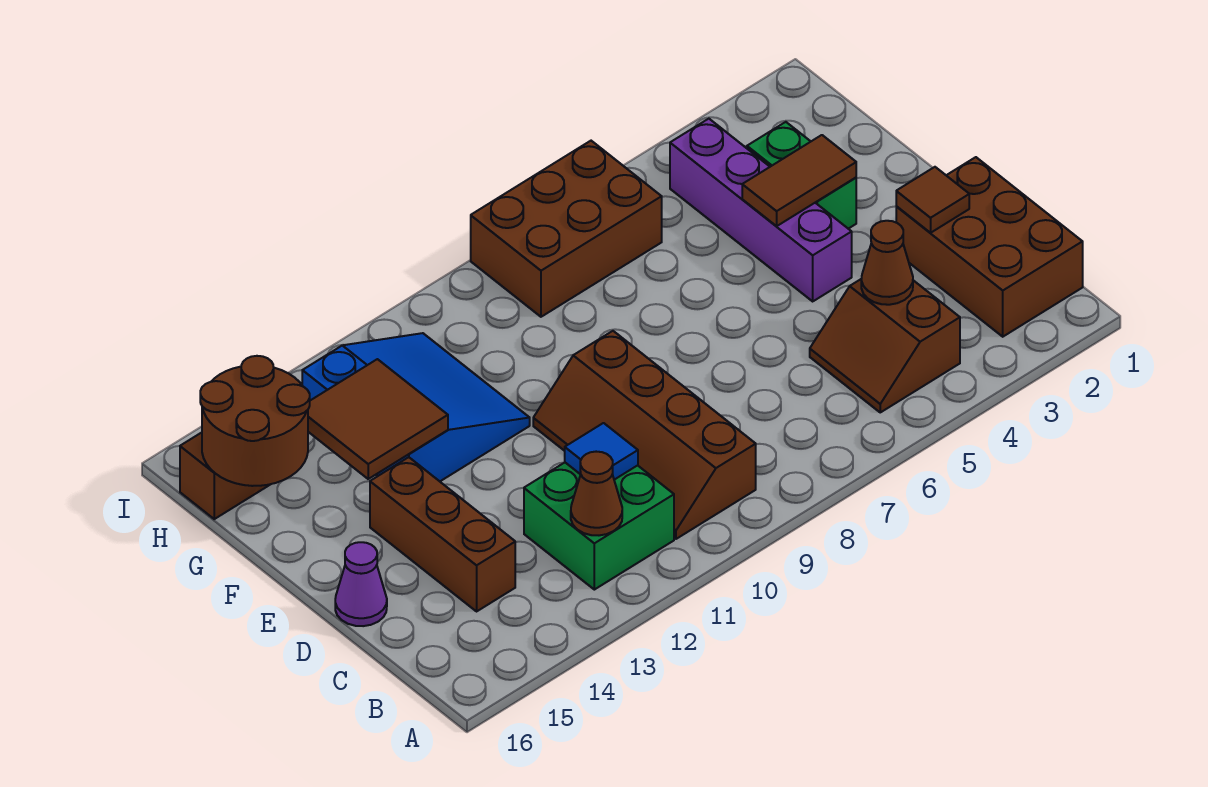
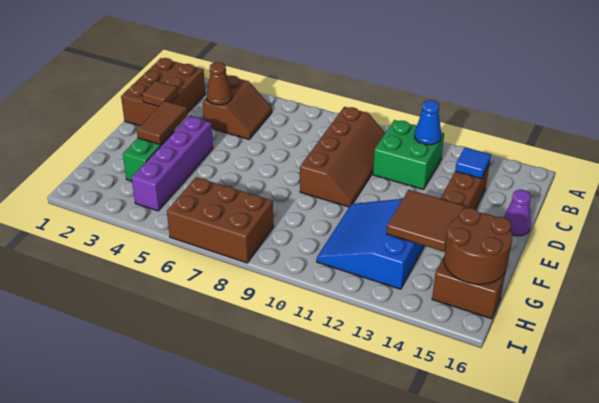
brown cone B12 level 2 -> blue cone B12 level 2
blue tile C11 level 2 -> blue tile C14 level 2
brown tile F3:F4 level 2 -> brown tile E3:F3 level 2

